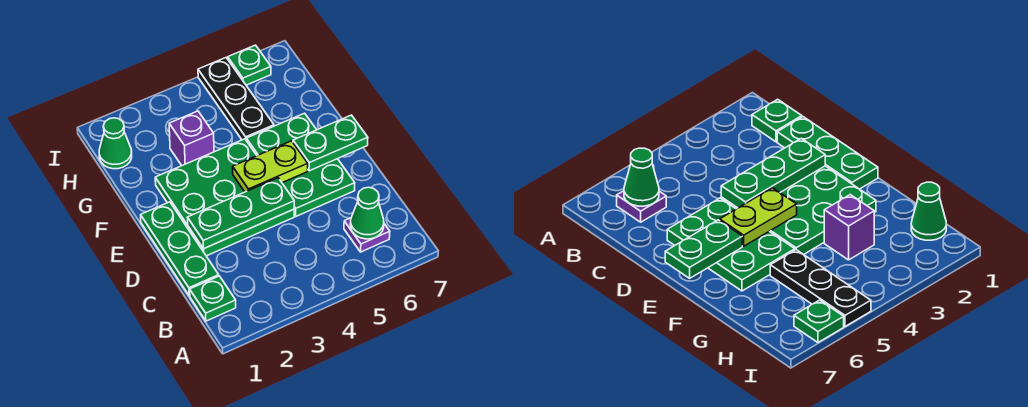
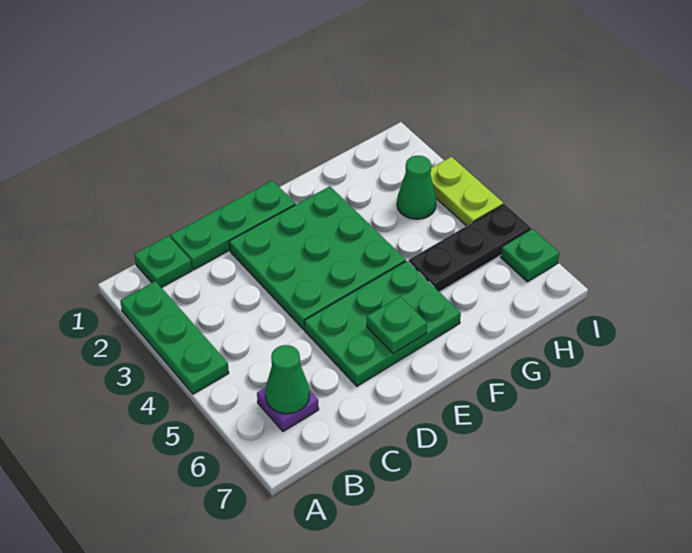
green plate D2:D4 level 2 -> green plate A2:A4 level 1
lime plate E4:E5 level 2 -> lime plate I3:I4 level 1
green plate E6:E7 level 2 -> green plate E6 level 2
purple brick G3 level 1 -> none
green cone H1 level 1 -> green cone H3 level 1

